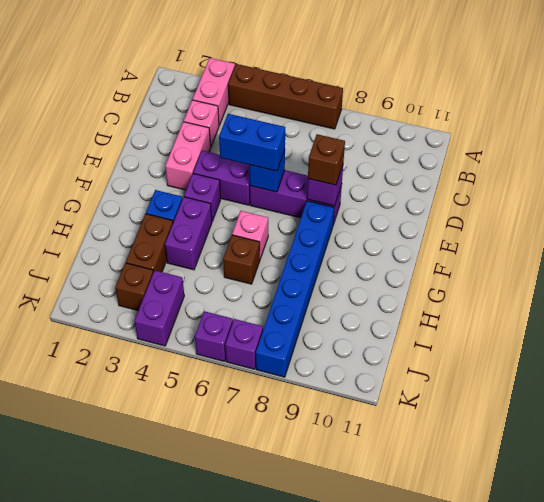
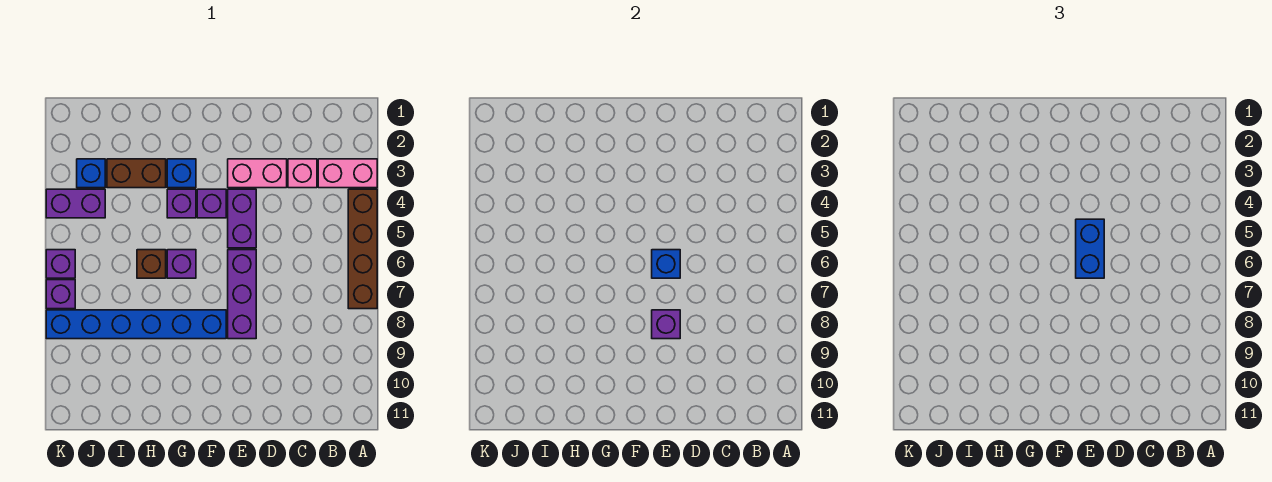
brown brick E8 level 3 -> none
purple brick G4:H4 level 1 -> purple brick G4 level 1
pink brick G6 level 1 -> purple brick G6 level 1
brown brick J3 level 1 -> blue brick J3 level 1

